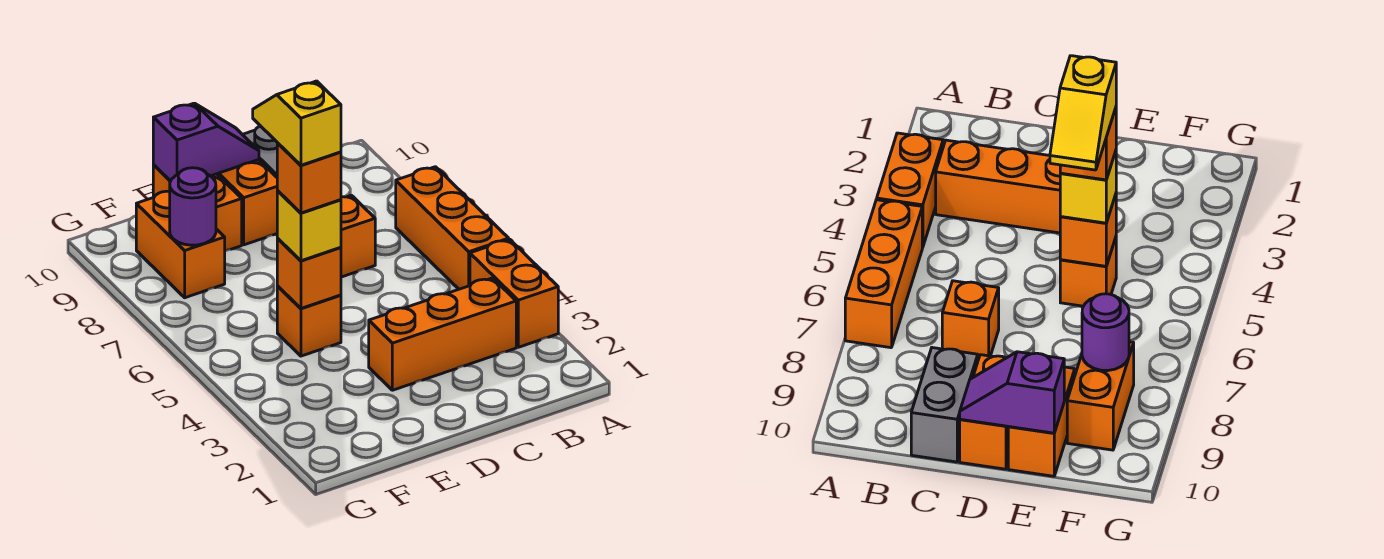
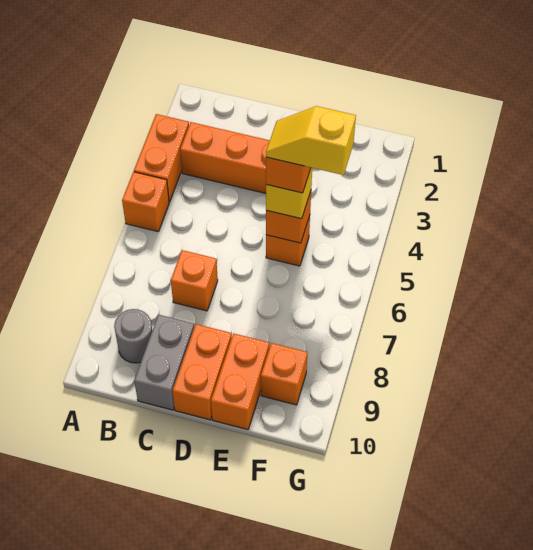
orange brick A5:A7 level 1 -> orange brick A5 level 1
none -> grey round brick B9 level 1
purple slope D10:E10 level 2 top E -> none
yellow slope E5:E6 level 5 top 5 -> yellow slope E5:F5 level 5 top F
orange brick F8:F9 level 1 -> orange brick F9 level 1
purple round brick F8 level 2 -> none

